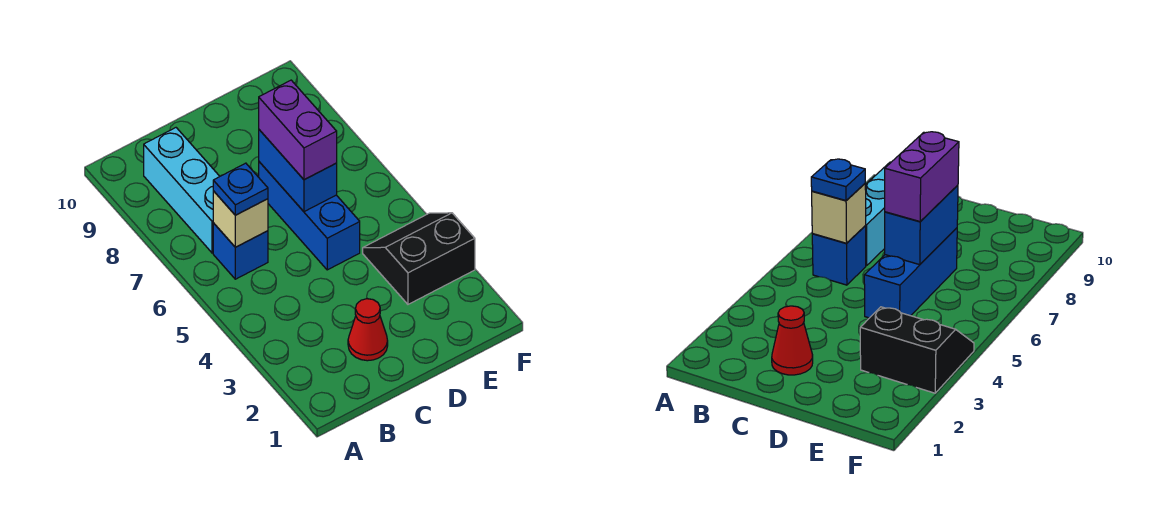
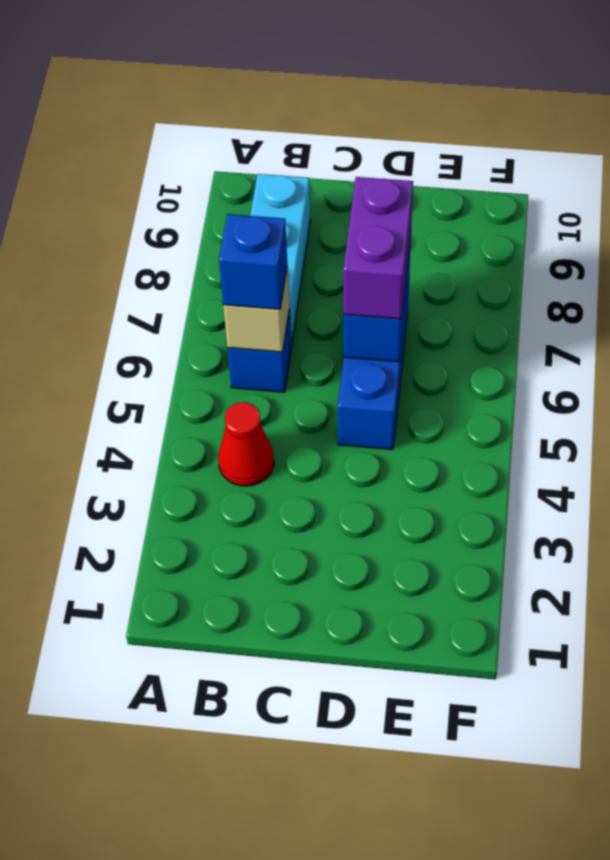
blue plate B6 level 3 -> blue brick B6 level 3
red cone C2 level 1 -> red cone B4 level 1
black slope E3:F4 level 1 top 3 -> none

